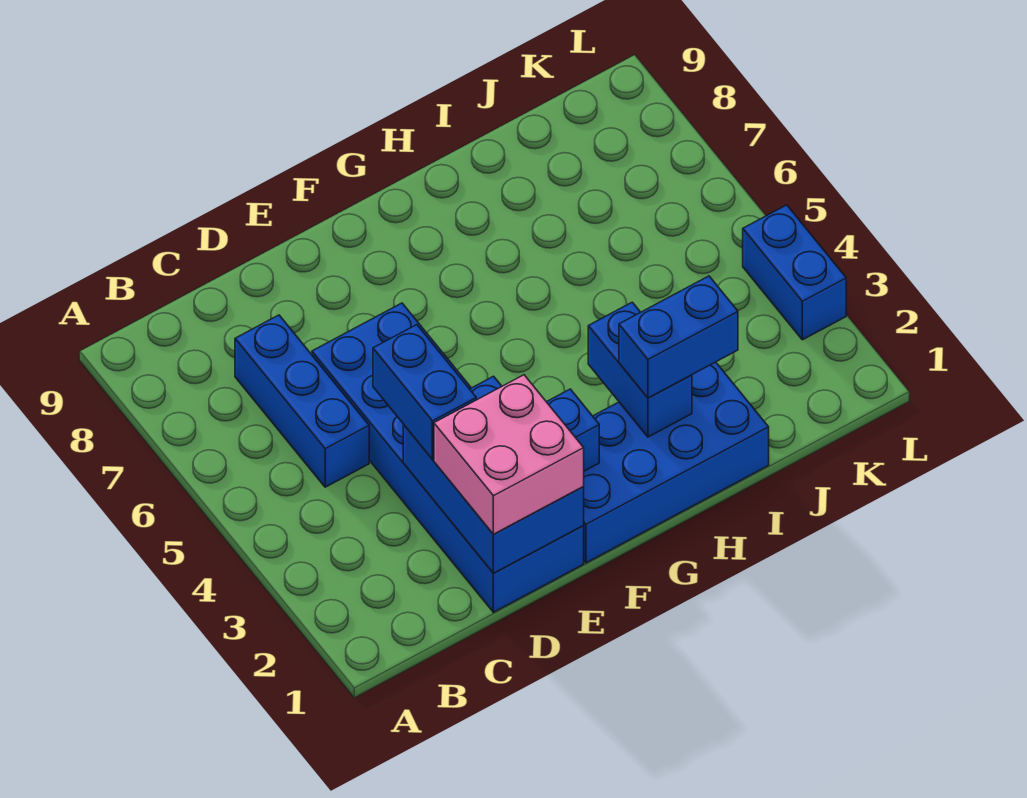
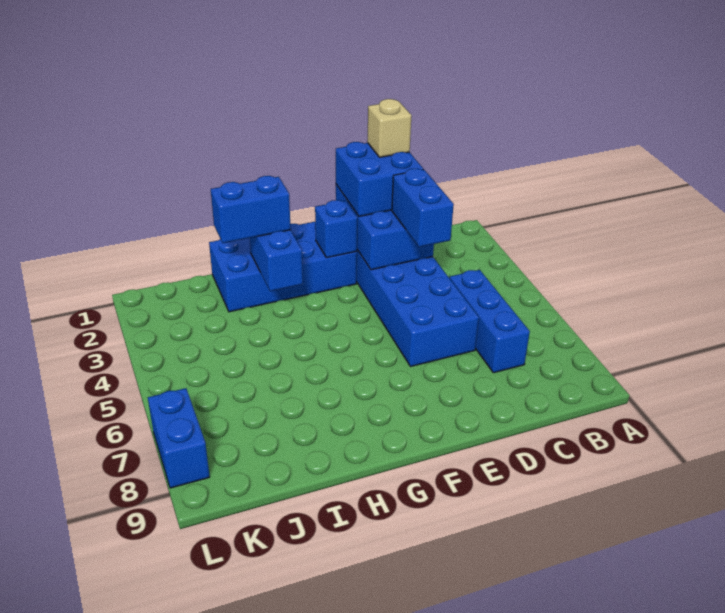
pink brick D1:E2 level 3 -> blue brick D1:E2 level 3
none -> tan brick D1 level 4
blue brick L3:L4 level 1 -> blue brick L7:L8 level 1

